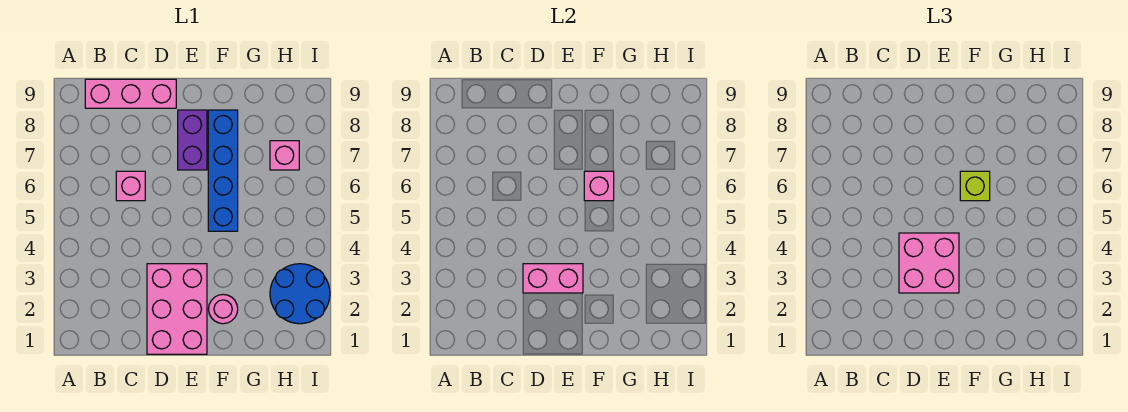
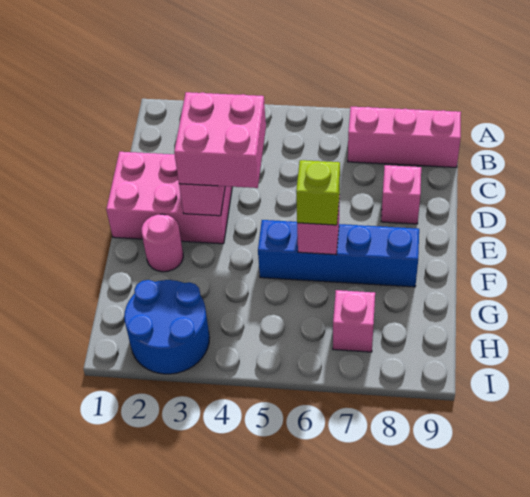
pink brick B9:D9 level 1 -> pink brick B7:B9 level 1
pink brick C6 level 1 -> pink brick D8 level 1
purple brick E7:E8 level 1 -> none

